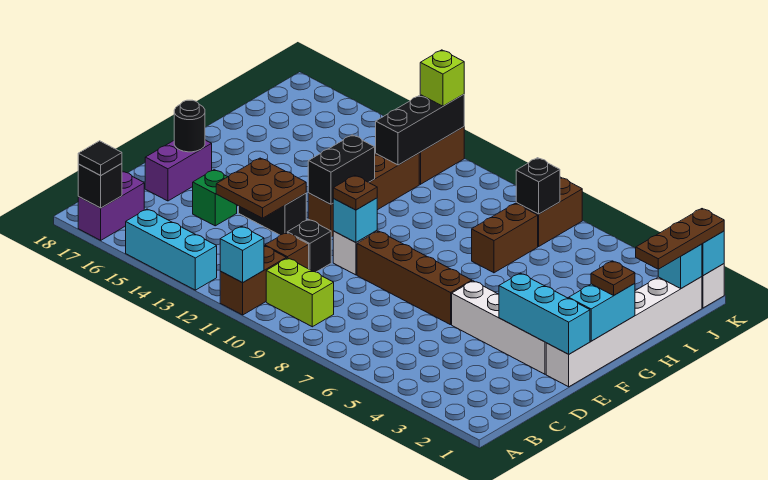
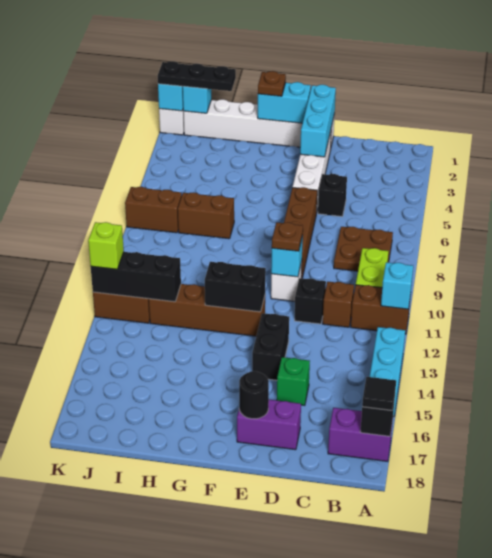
brown plate D13:E14 level 2 -> brown plate B7:C8 level 1
brown plate I1:K1 level 3 -> black plate I1:K1 level 3
black brick J7 level 2 -> black brick D5 level 1

